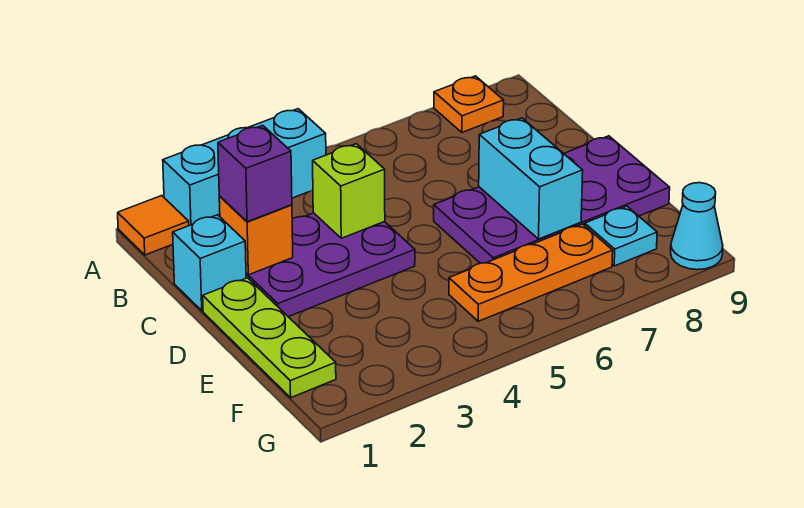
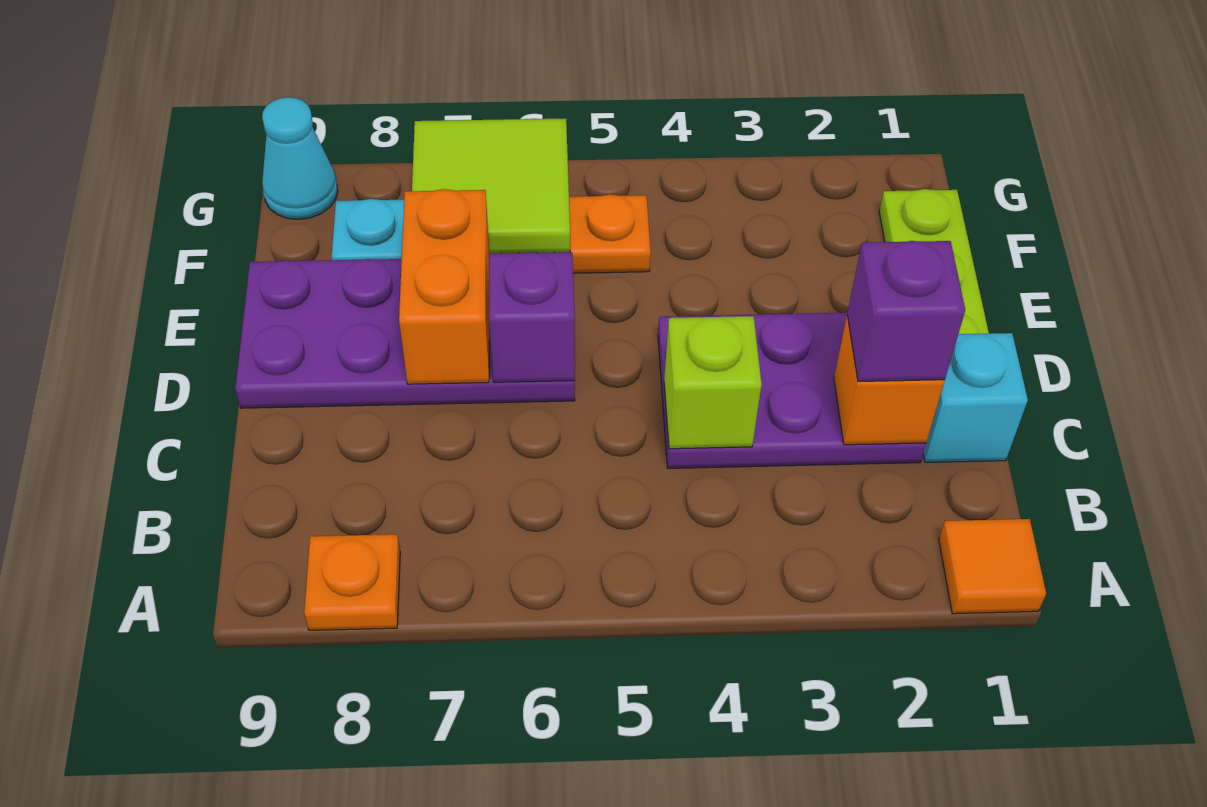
cyan brick A2:A4 level 1 -> none
none -> purple brick D6 level 2
cyan brick D7:E7 level 2 -> orange brick D7:E7 level 2
none -> lime tile F6:G7 level 2

